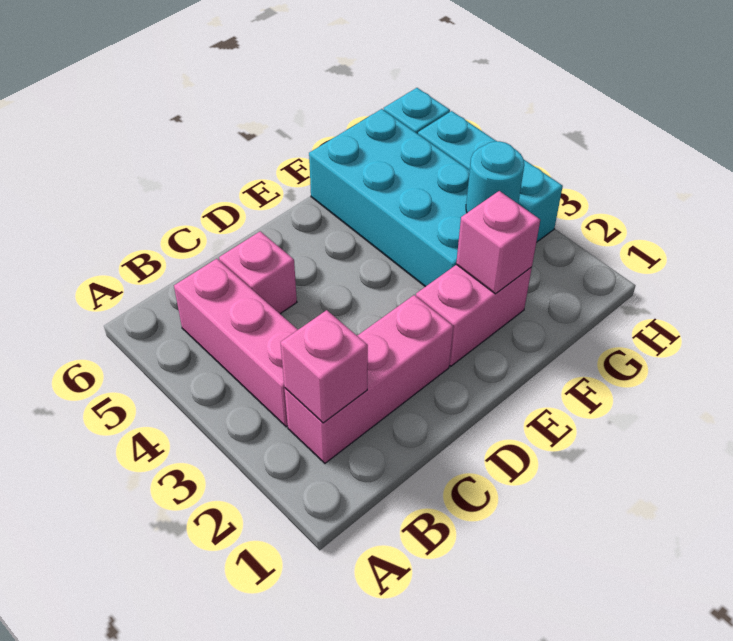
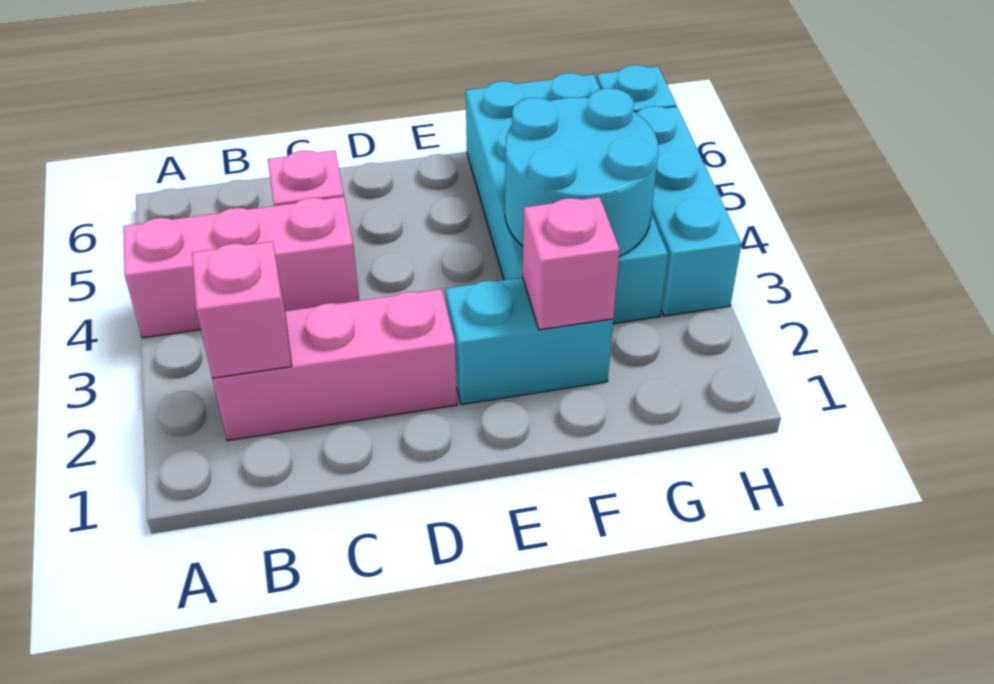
pink brick B3:B5 level 1 -> pink brick A4:C4 level 1
pink brick E2:F2 level 1 -> cyan brick E2:F2 level 1
cyan round brick G3 level 2 -> cyan round brick F3:G4 level 2

